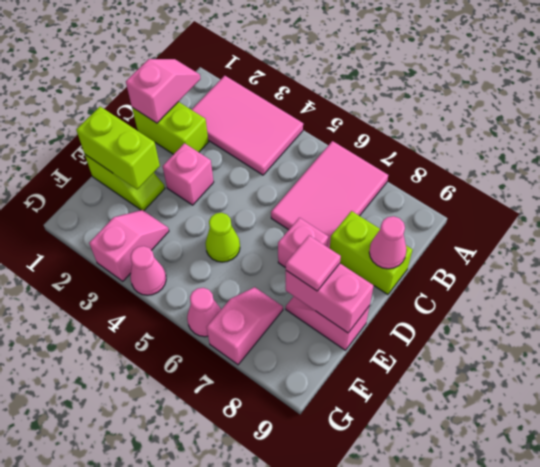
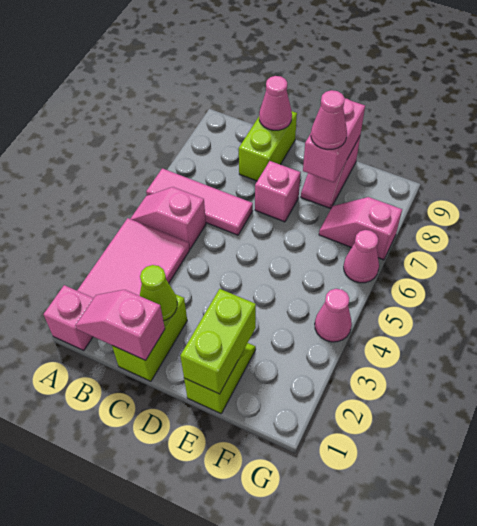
pink tile A6:C7 level 1 -> pink tile A6:C6 level 1
pink brick D3 level 1 -> pink brick A1 level 1
lime cone E5 level 1 -> lime cone C2 level 2
pink tile E8 level 3 -> pink cone E8 level 3
pink slope F3:G3 level 1 top G -> pink slope A5:B5 level 1 top B

